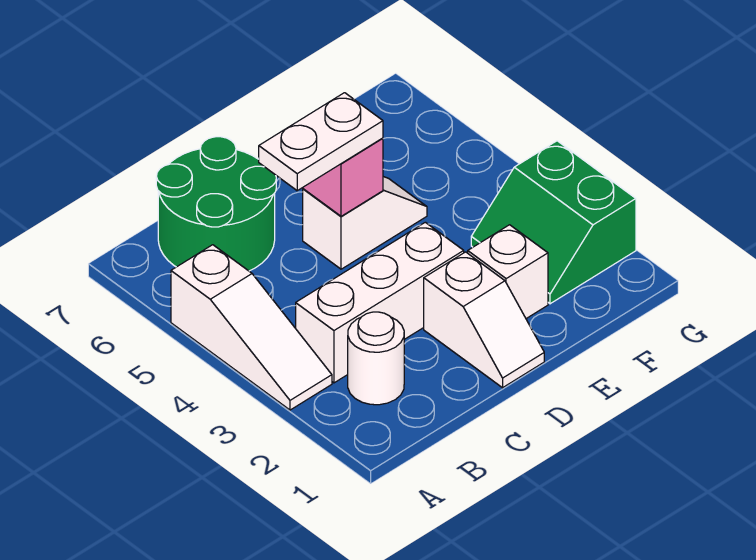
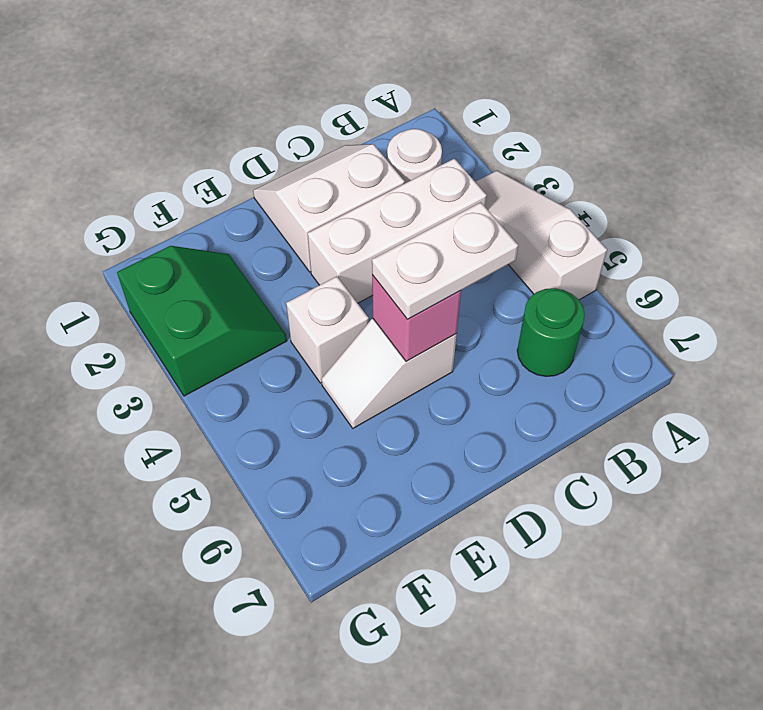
green round brick B6:C7 level 1 -> green round brick B6 level 1
white slope D1:D2 level 1 top 2 -> white slope C1:D2 level 1 top 2
white brick E2 level 1 -> white brick E4 level 1

